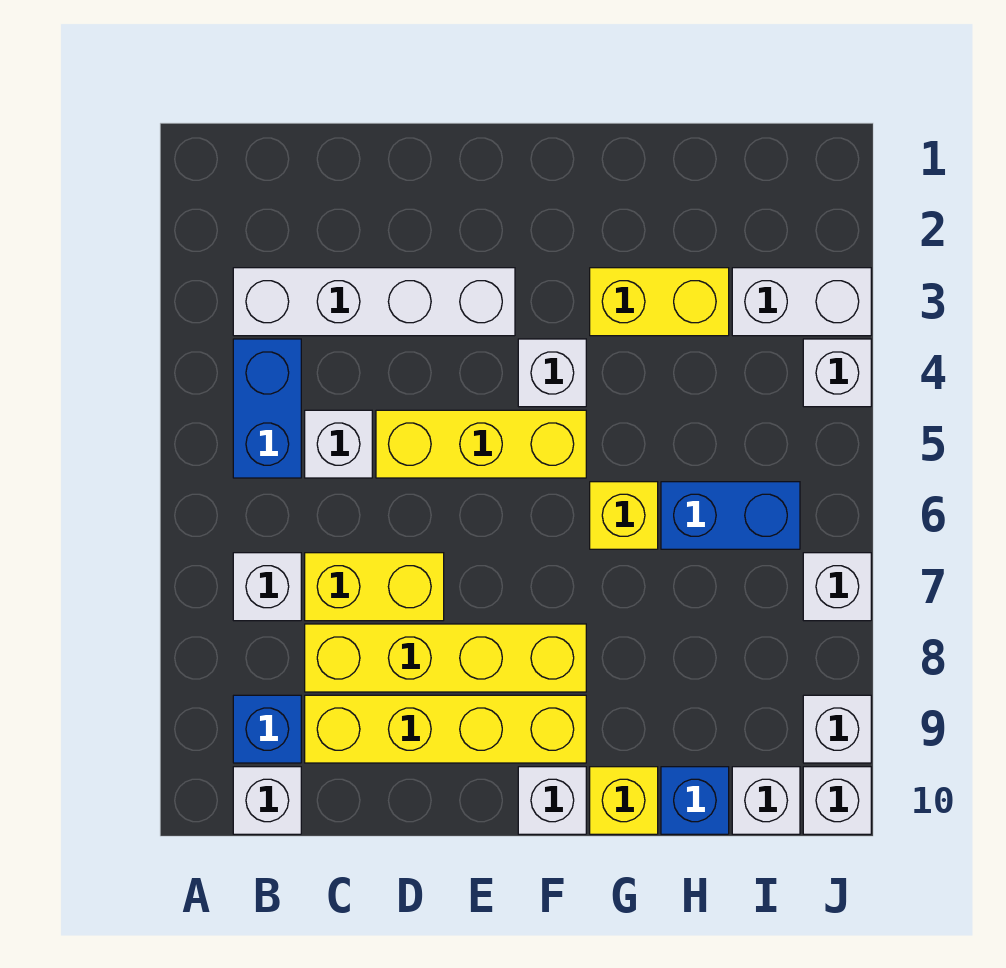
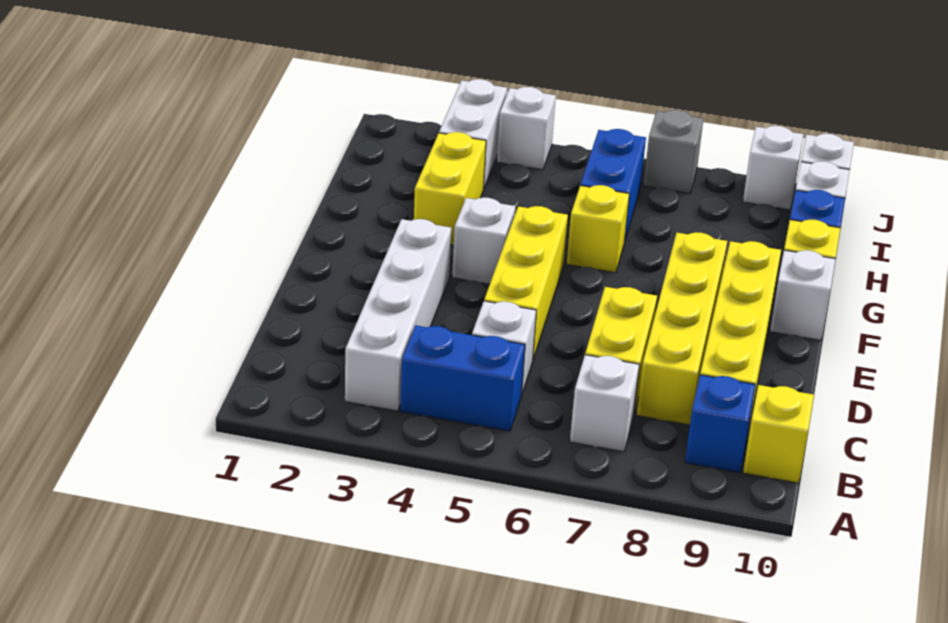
white brick B10 level 1 -> yellow brick B10 level 1
white brick J7 level 1 -> grey brick J7 level 1

